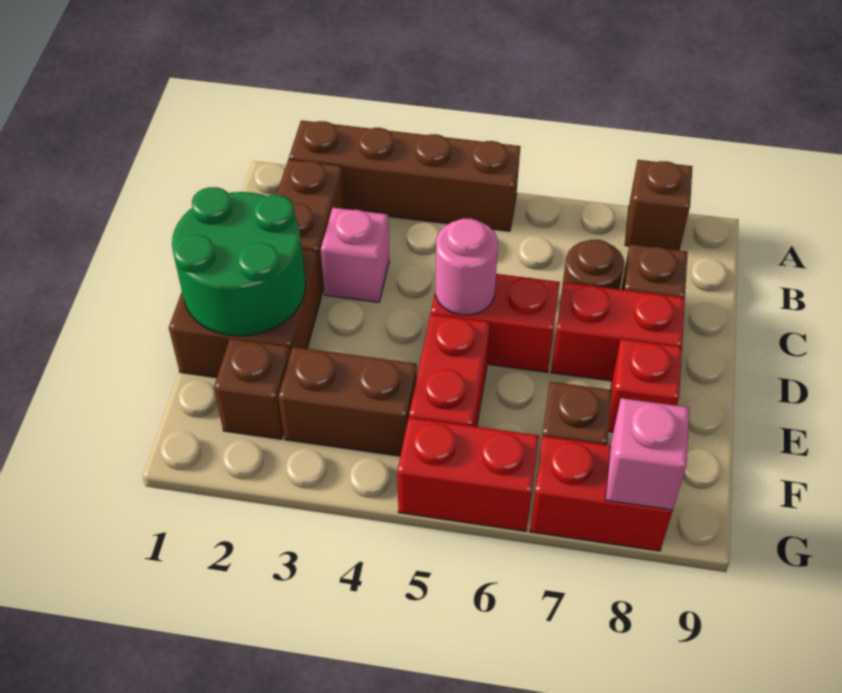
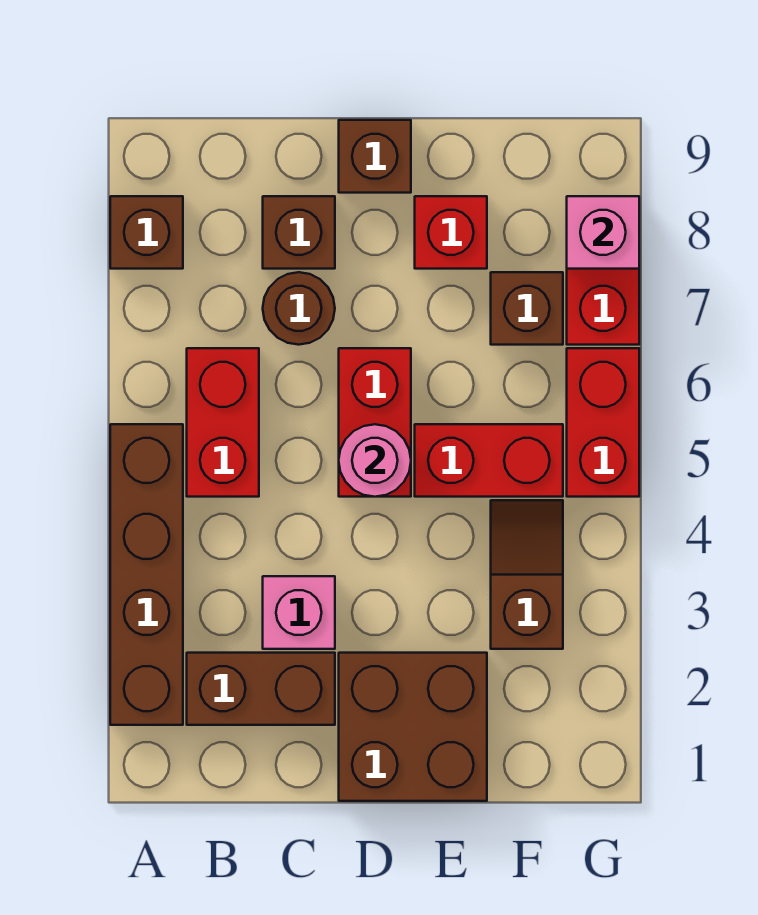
green round brick D1:E2 level 2 -> none
red brick D7:D8 level 1 -> red brick B5:B6 level 1
brown brick F2 level 1 -> brown brick D9 level 1
brown brick F3:F4 level 1 -> brown slope F3:F4 level 1 top 3

